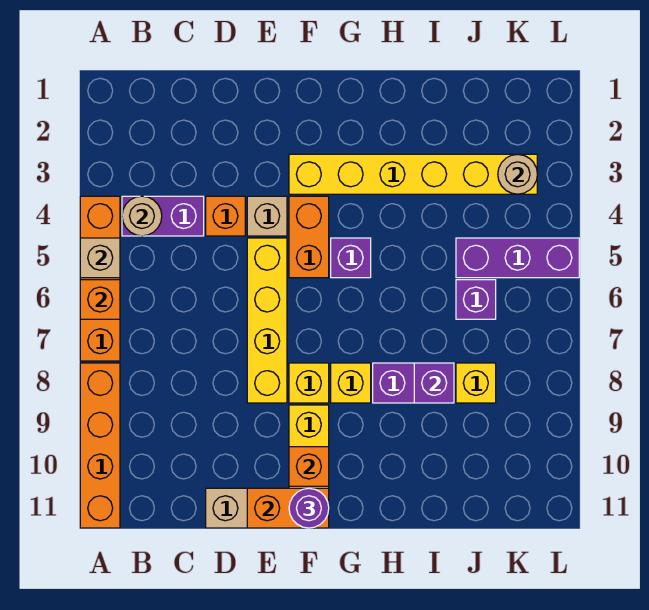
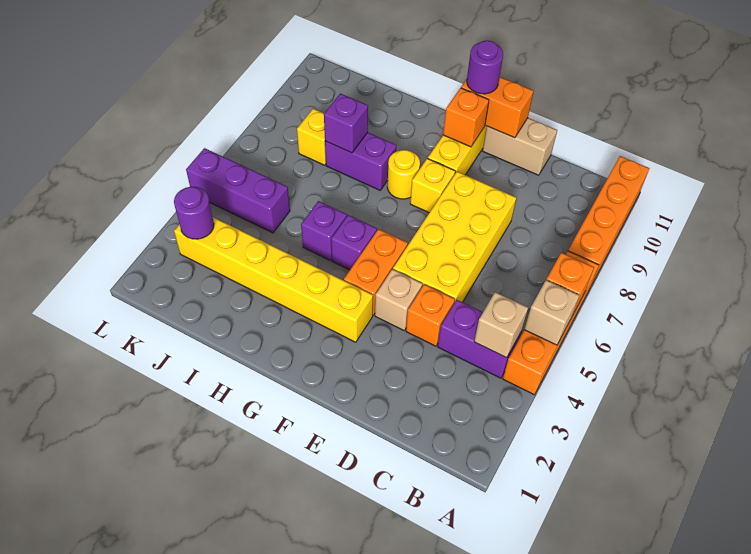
tan round brick B4 level 2 -> tan brick B4 level 2
yellow brick E5:E8 level 1 -> yellow brick D5:E8 level 1
yellow brick G8 level 1 -> yellow round brick G8 level 1
purple brick J6 level 1 -> purple brick H5 level 1
tan round brick K3 level 2 -> purple round brick K3 level 2

